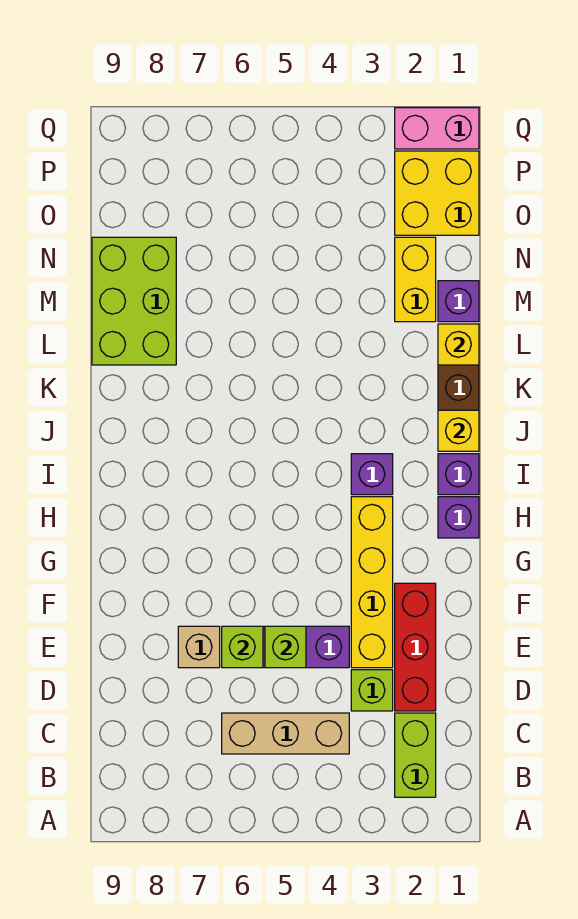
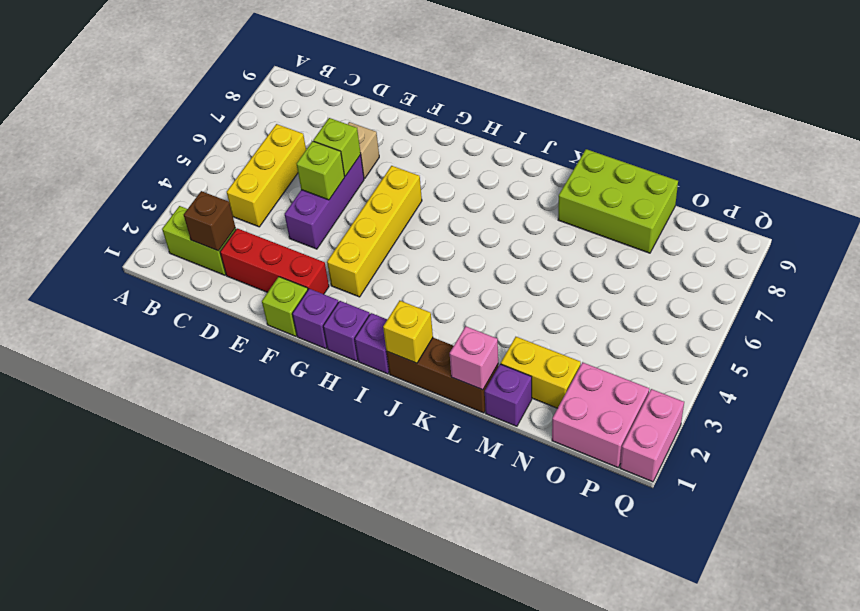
none -> brown brick C2 level 2
tan brick C4:C6 level 1 -> yellow brick C4:C6 level 1
lime brick D3 level 1 -> lime brick F1 level 1
yellow brick E3:H3 level 1 -> yellow brick G3:G6 level 1
purple brick I3 level 1 -> purple brick G1 level 1
yellow brick L1 level 2 -> pink brick L1 level 2
yellow brick O1:P2 level 1 -> pink brick O1:P2 level 1

